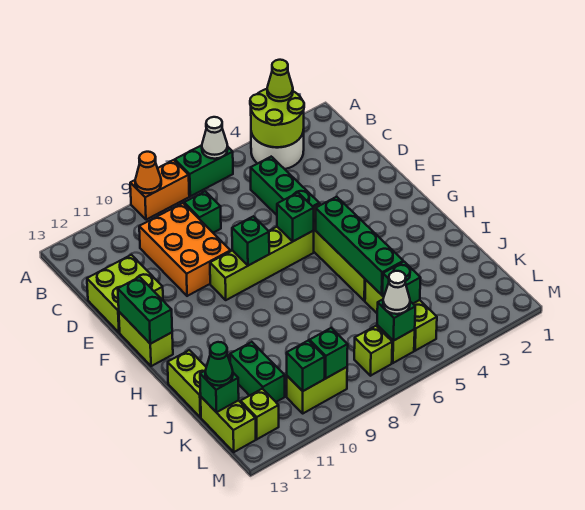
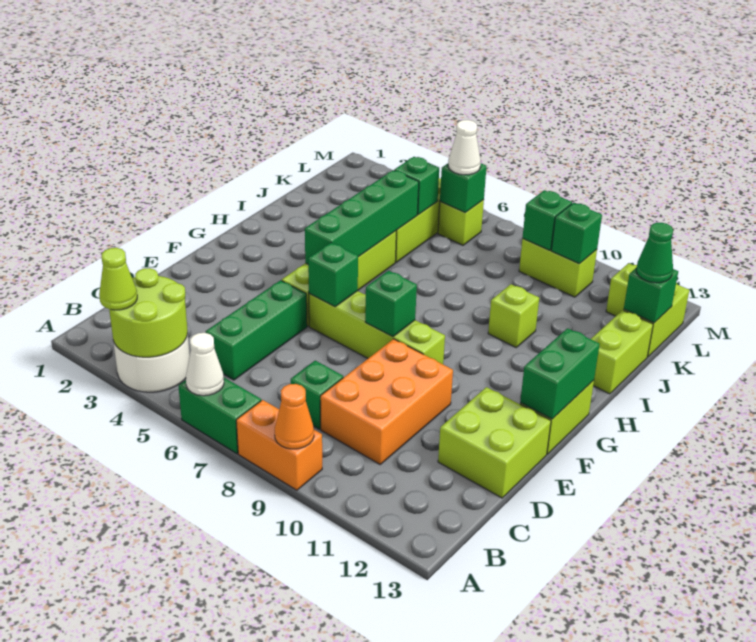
green brick J11:K11 level 1 -> none
lime brick L7 level 1 -> lime brick I10 level 1

